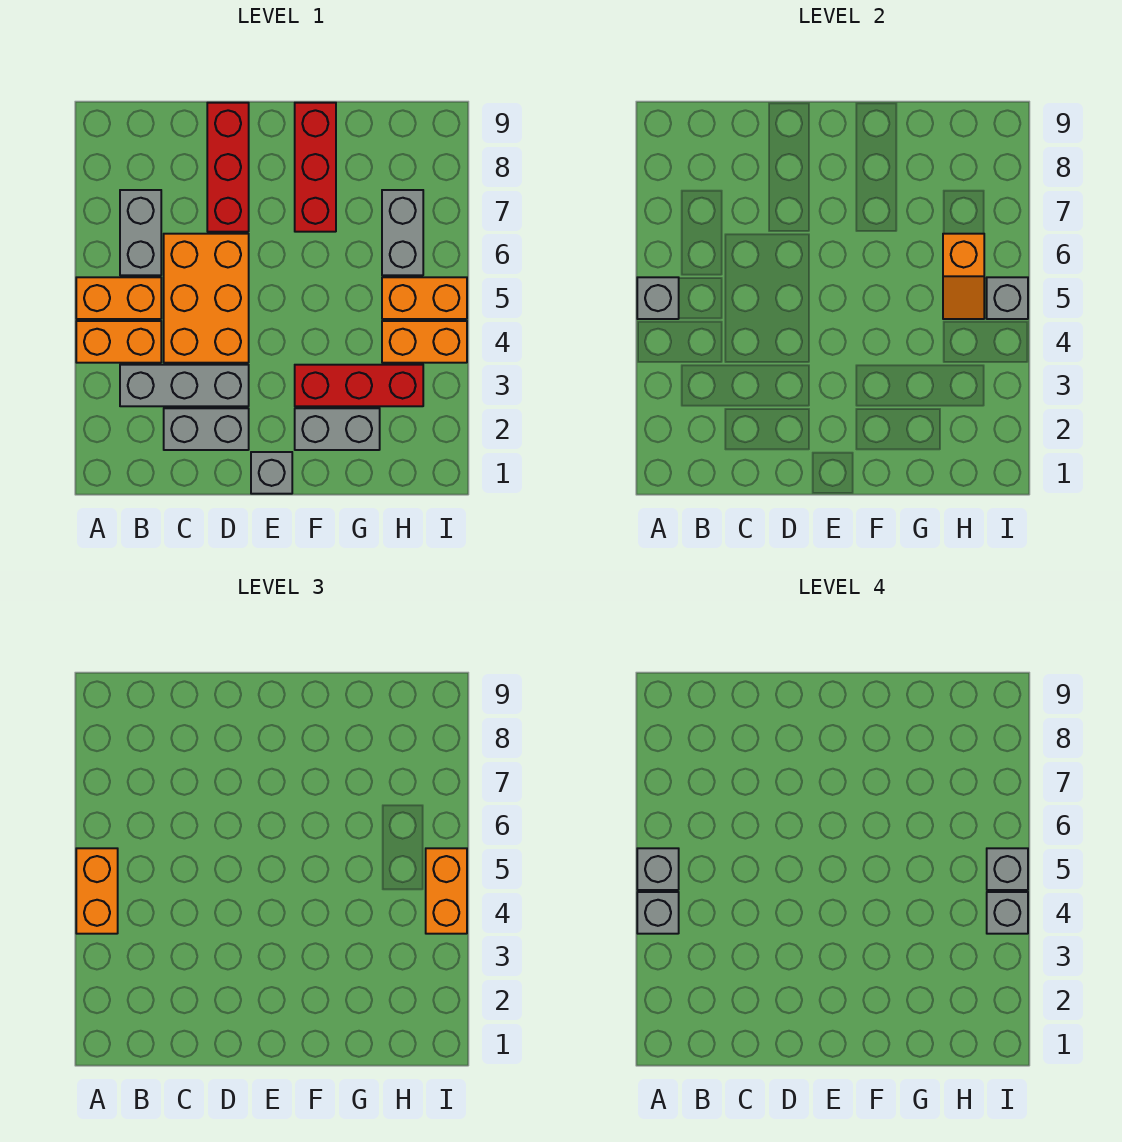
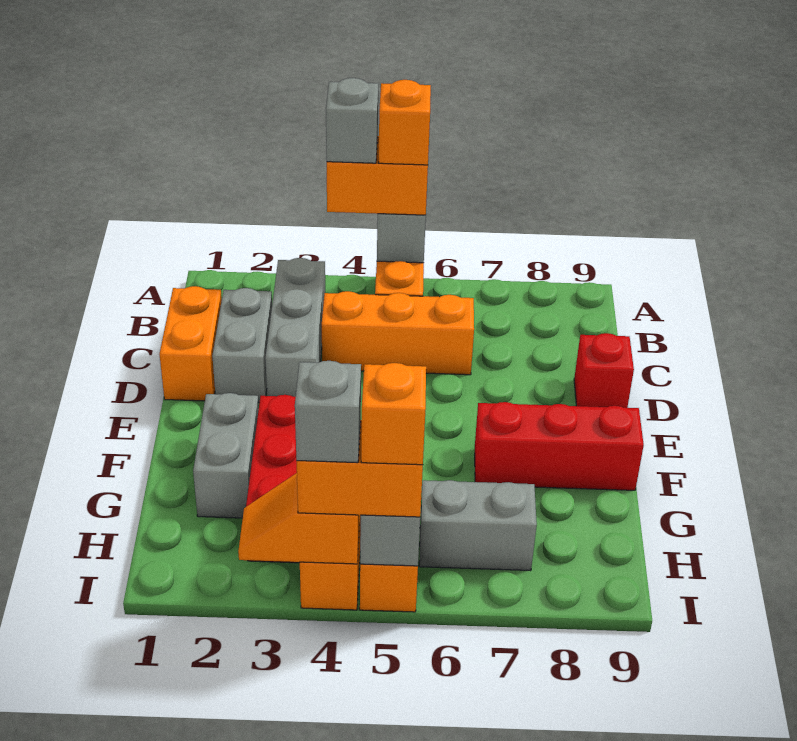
orange brick A4:B4 level 1 -> orange brick C1:D1 level 1
grey brick A5 level 4 -> orange brick A5 level 4
grey brick B6:B7 level 1 -> none
orange brick C4:D6 level 1 -> orange brick C4:C6 level 1
red brick D7:D9 level 1 -> red brick D9 level 1
grey brick E1 level 1 -> none
orange slope H5:H6 level 2 top 6 -> orange slope I3:I4 level 2 top 4
grey brick I5 level 4 -> orange brick I5 level 4

